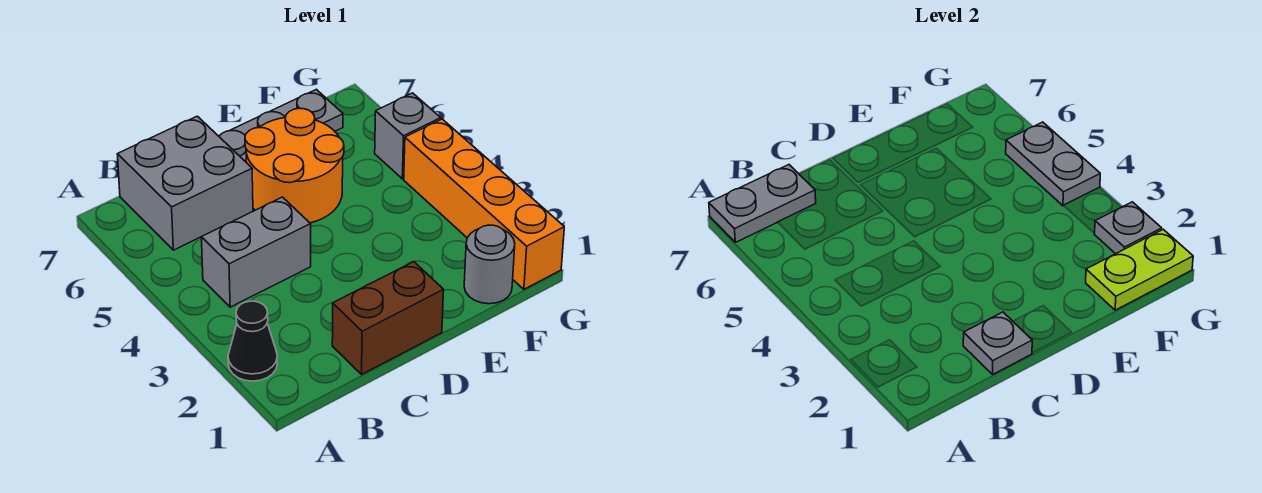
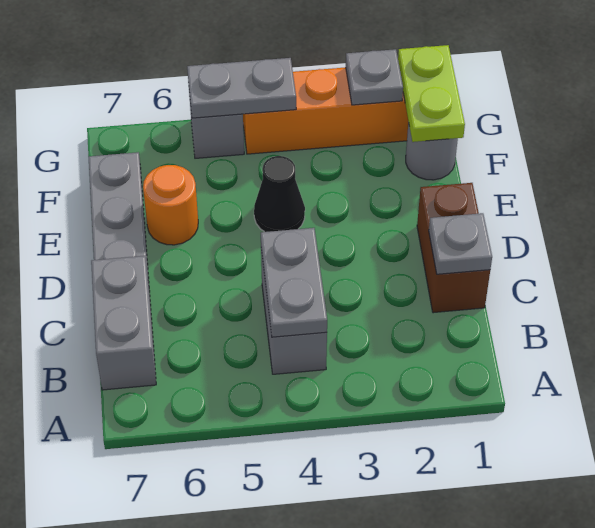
black cone A2 level 1 -> black cone E4 level 1
grey plate A7:B7 level 2 -> grey plate B4:C4 level 2
grey brick B6:C7 level 1 -> grey brick B7:C7 level 1
orange round brick D5:E6 level 1 -> orange round brick E6 level 1

